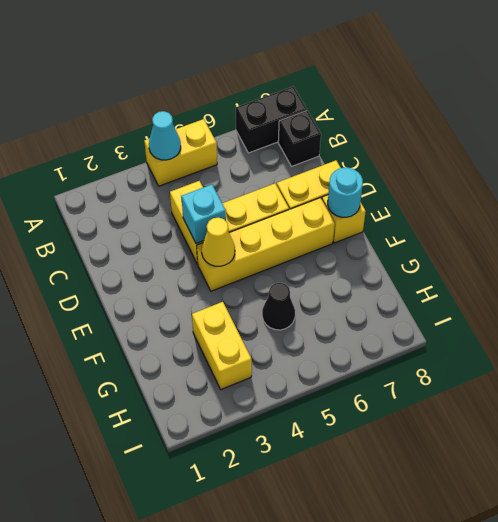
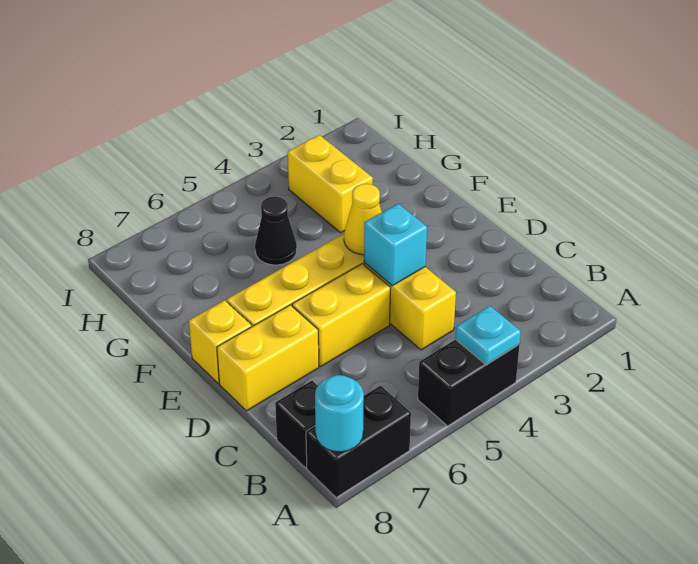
yellow brick A4:A5 level 1 -> black brick A4:A5 level 1
cyan cone A4 level 2 -> cyan plate A4 level 2
cyan round brick E8 level 2 -> cyan round brick A8 level 2

